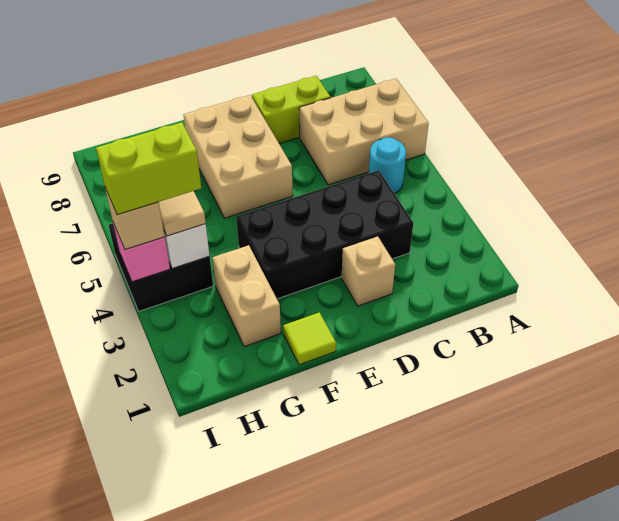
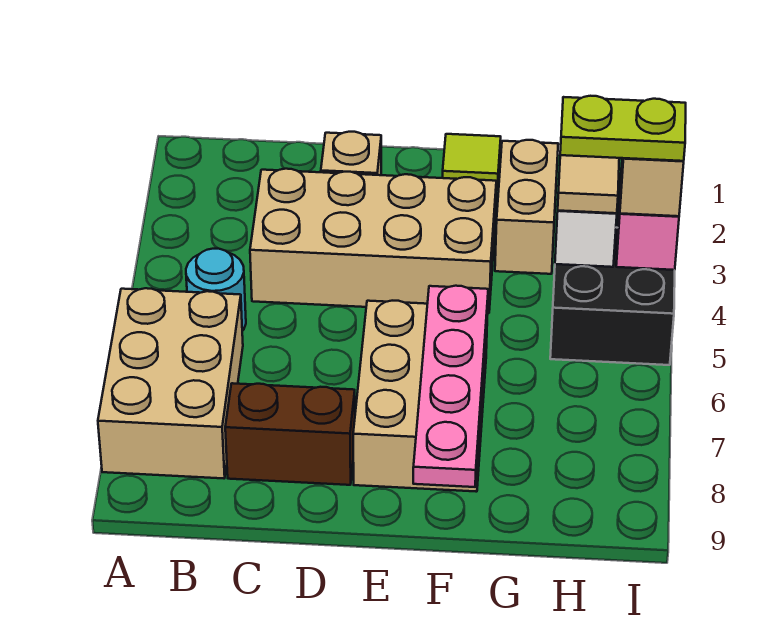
tan brick A6:C7 level 1 -> tan brick A6:B8 level 1
black brick C3:F4 level 1 -> tan brick C3:F4 level 1
lime brick C8:D8 level 1 -> brown brick C8:D8 level 1
none -> pink plate F6:F9 level 2
lime brick H4:I4 level 4 -> lime plate H4:I4 level 4

